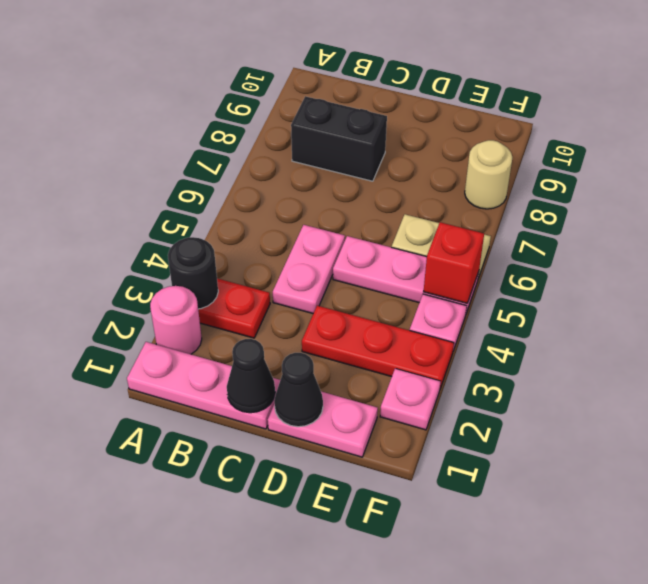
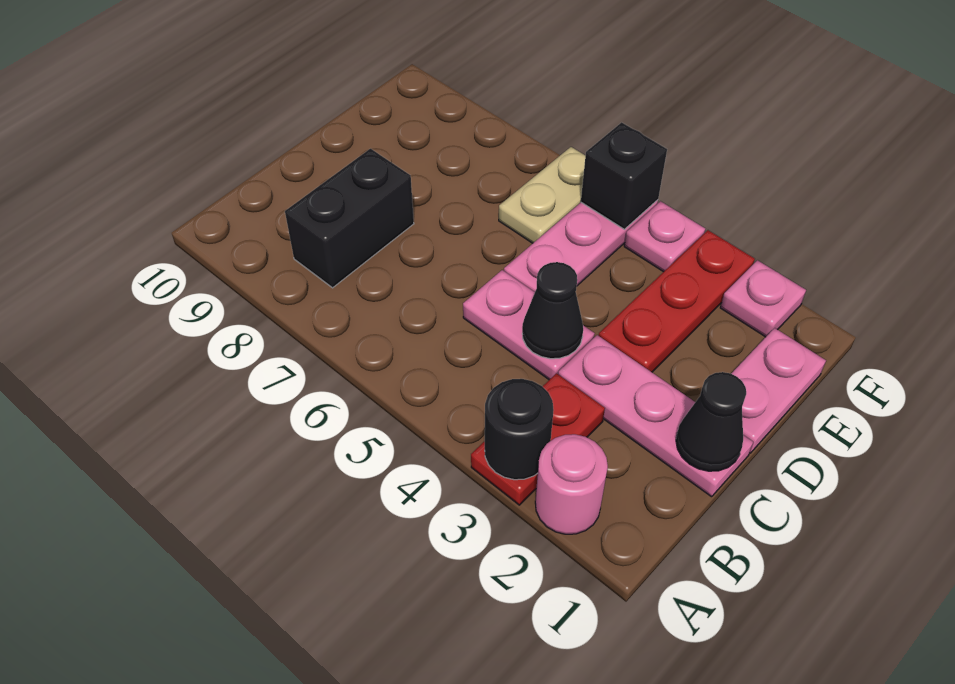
pink plate A1:C1 level 1 -> pink plate C1:C3 level 1
black cone D1 level 2 -> black cone C4 level 2
red brick F5 level 2 -> black brick F5 level 2
tan round brick F8 level 1 -> none

